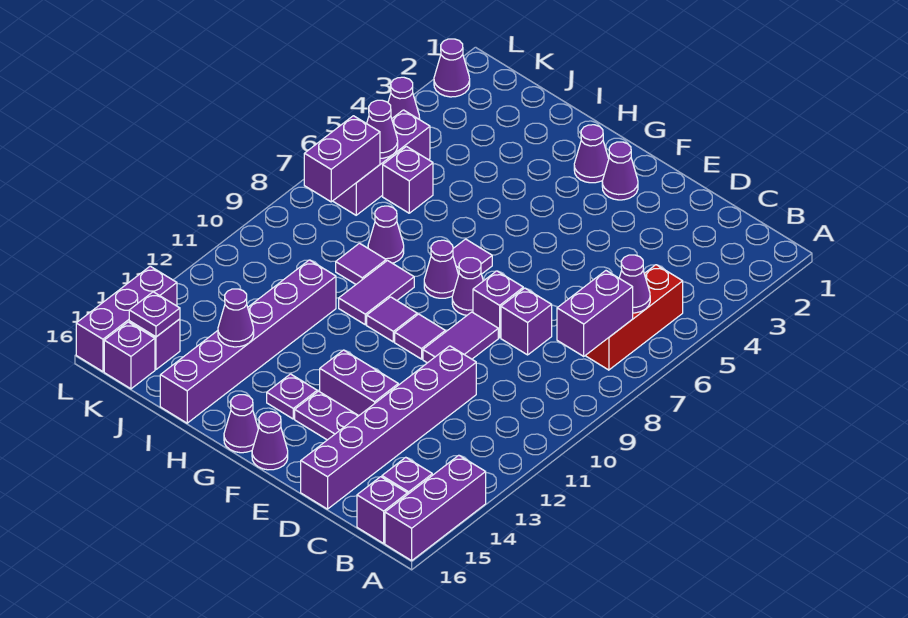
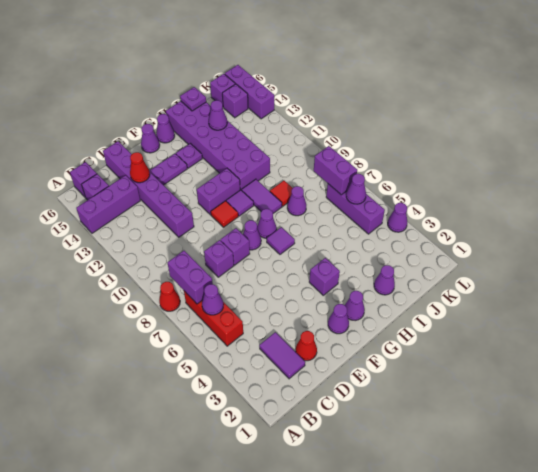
none -> red cone A8 level 1
purple brick A14:A16 level 1 -> purple brick A14:C14 level 1
none -> red cone D2 level 1
none -> red cone D14 level 2
purple tile E9:E10 level 1 -> purple tile C2:C3 level 1
purple brick E13:F13 level 1 -> purple brick F11:G11 level 1
purple tile F10 level 1 -> red tile F10 level 1
purple tile I9 level 1 -> red tile I9 level 1
purple brick I11:I16 level 1 -> purple brick H11:I16 level 1
purple brick J6 level 1 -> purple brick G4 level 1
purple plate K15 level 2 -> purple plate I16 level 2
purple cone L2 level 1 -> purple cone I2 level 1

